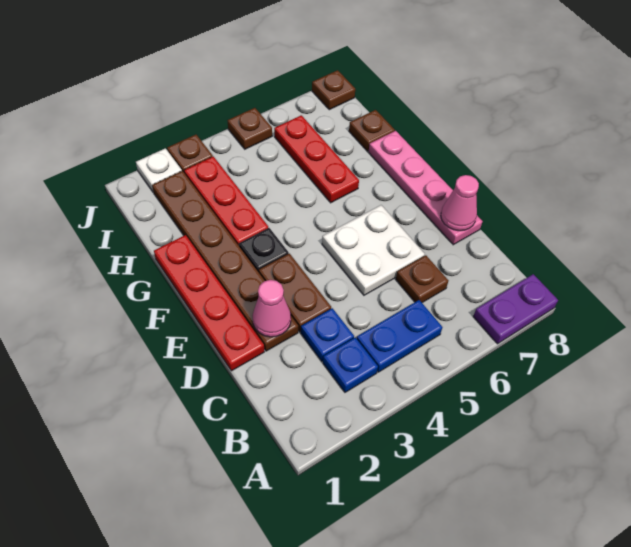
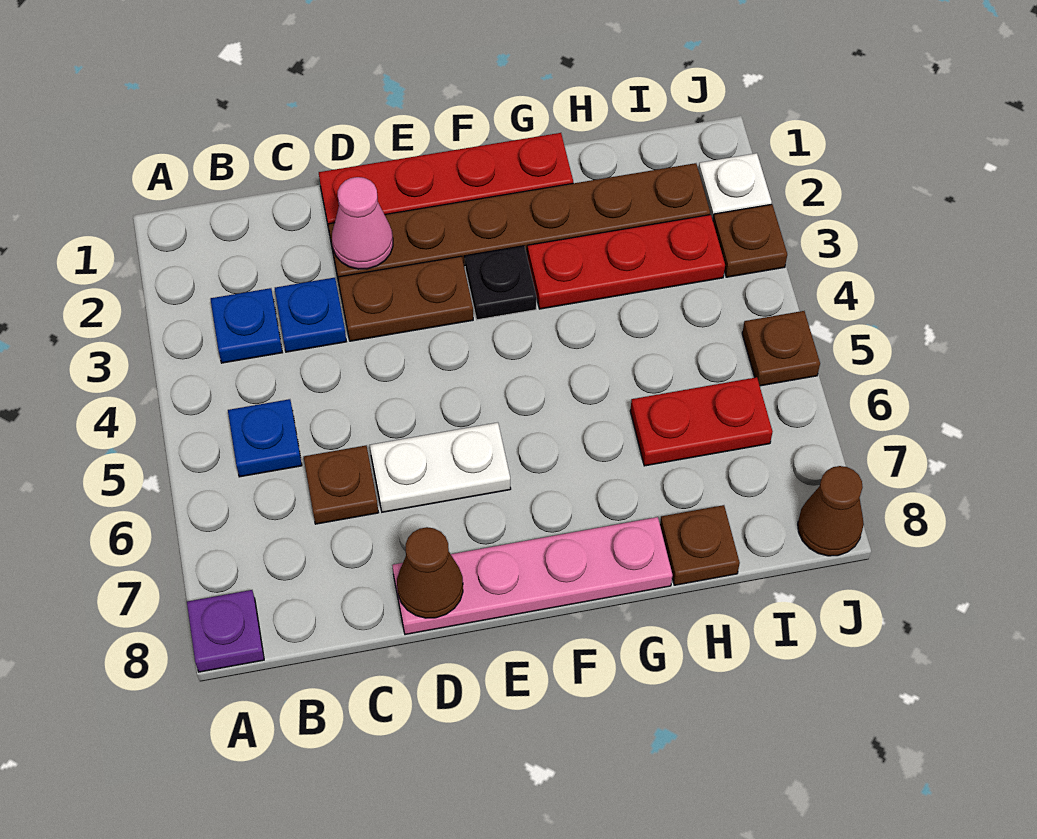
purple plate A7:A8 level 1 -> purple plate A8 level 1
blue plate B4:B5 level 1 -> blue plate B5 level 1
white plate D5:E6 level 1 -> white plate D6:E6 level 1
pink cone D8 level 2 -> brown cone D8 level 2
red plate G6:I6 level 1 -> red plate H6:I6 level 1
brown plate J8 level 1 -> brown cone J8 level 1

